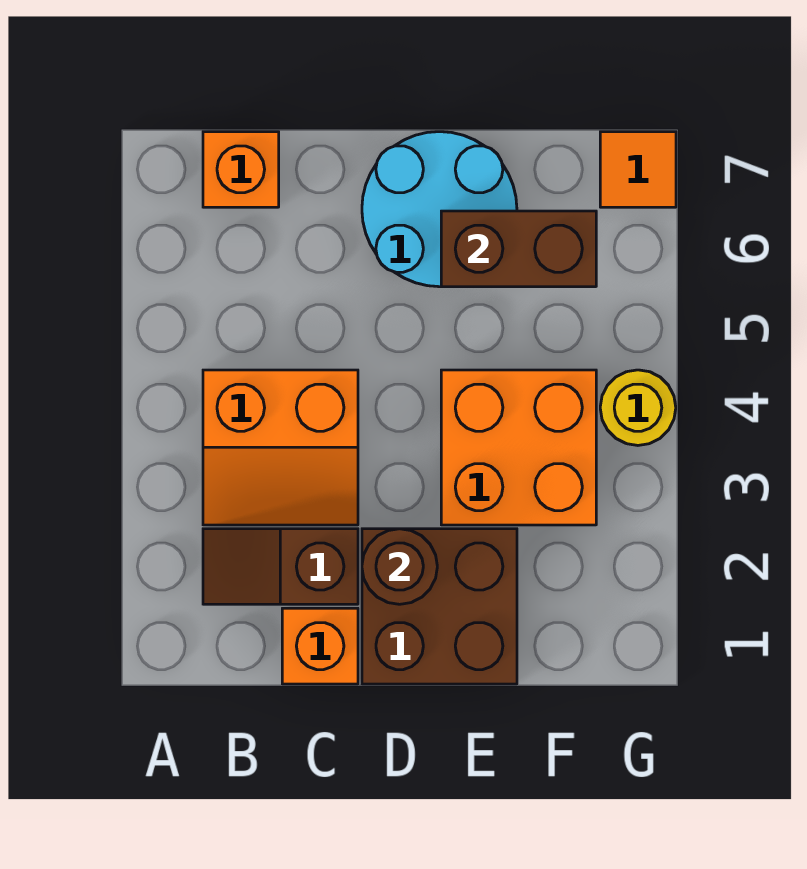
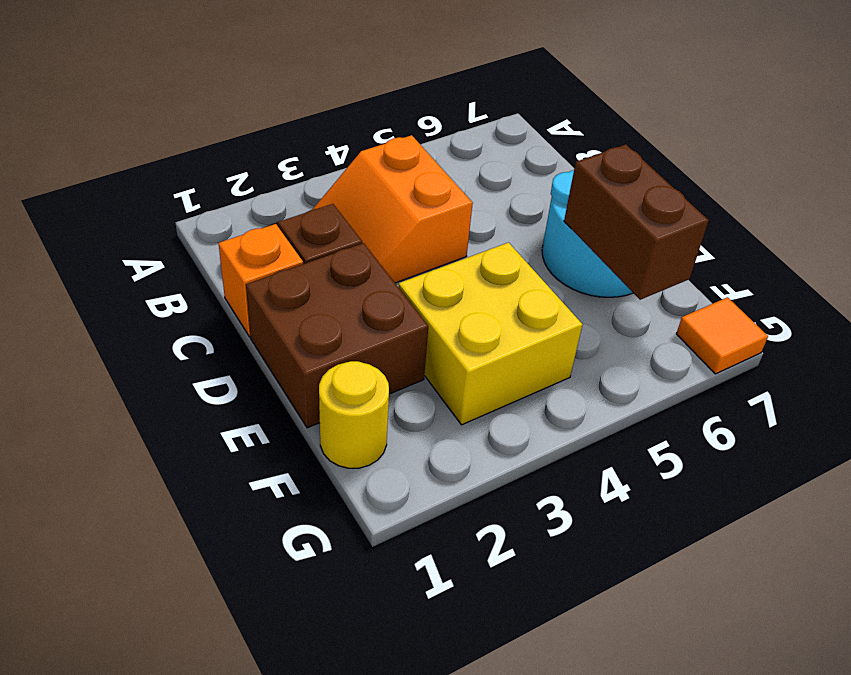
orange brick B7 level 1 -> none
brown round brick D2 level 2 -> none
orange brick E3:F4 level 1 -> yellow brick E3:F4 level 1
yellow round brick G4 level 1 -> yellow round brick F1 level 1

